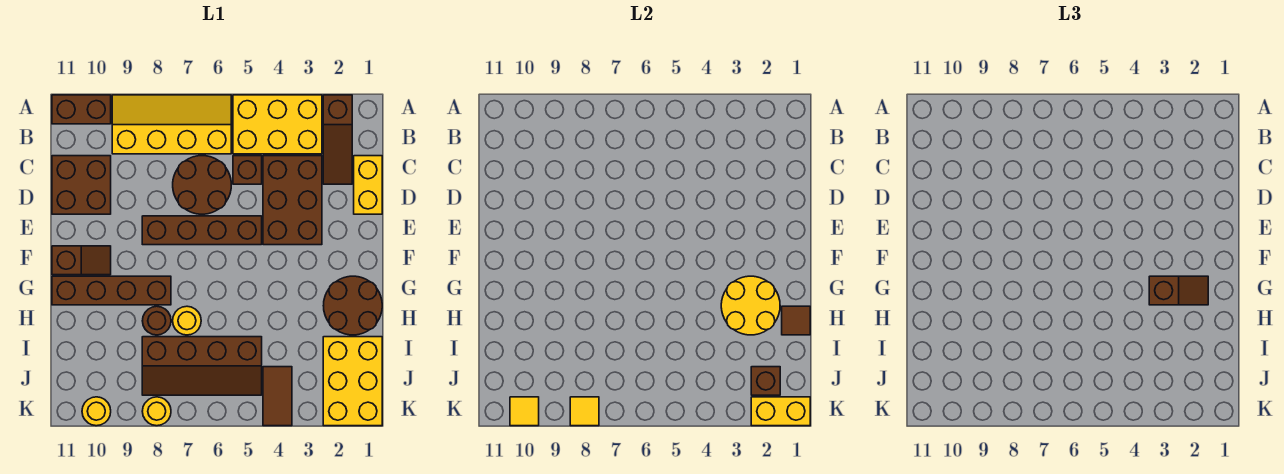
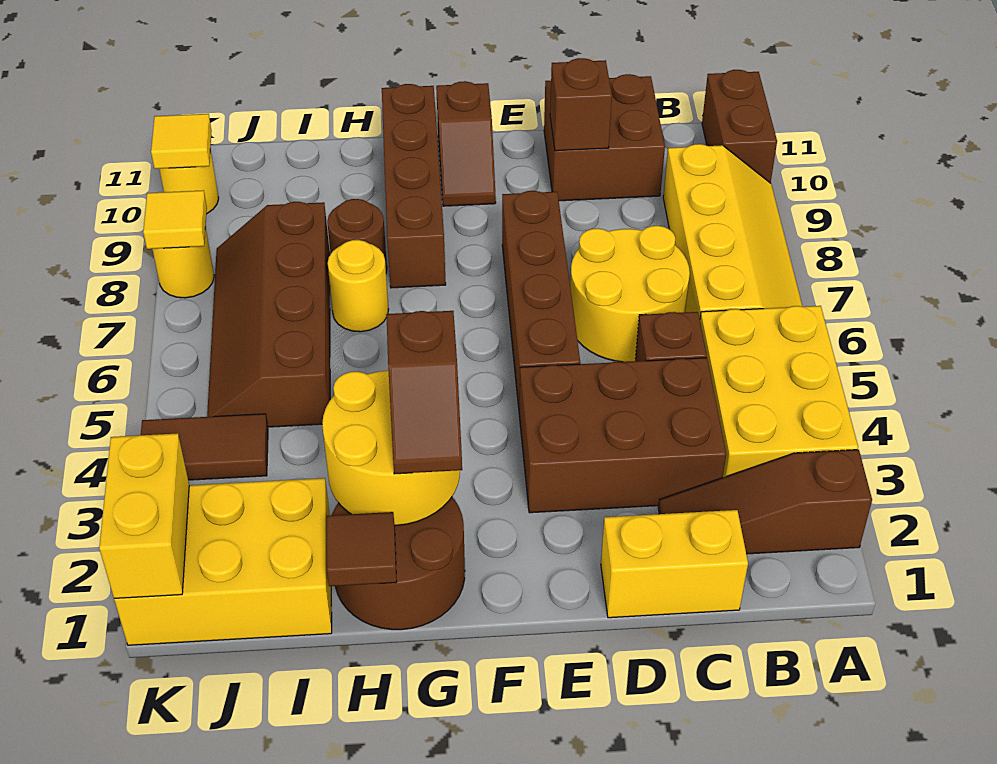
brown round brick C6:D7 level 1 -> yellow round brick C6:D7 level 1
brown brick J2 level 2 -> brown brick D10 level 2

